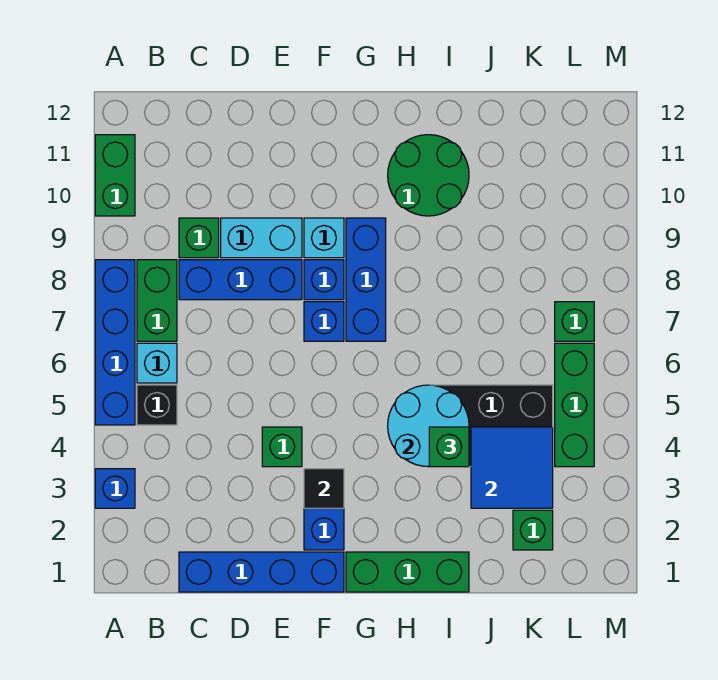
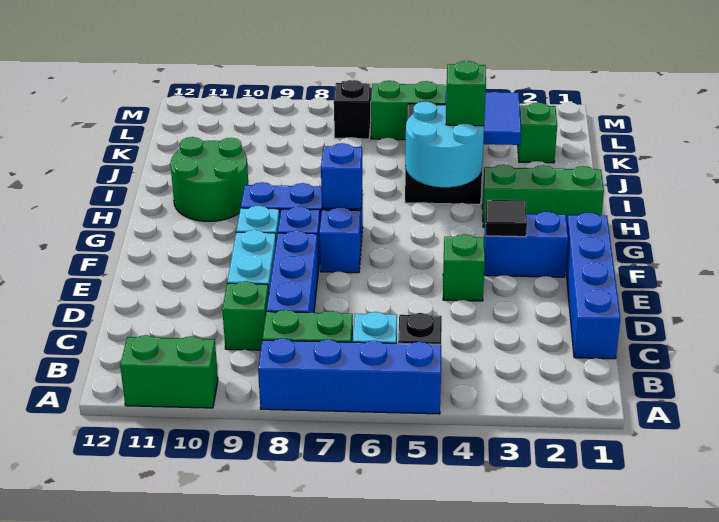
blue brick A3 level 1 -> blue brick G7 level 2
green brick G1:I1 level 1 -> green brick H1:H3 level 1
green brick L7 level 1 -> black brick L7 level 1

